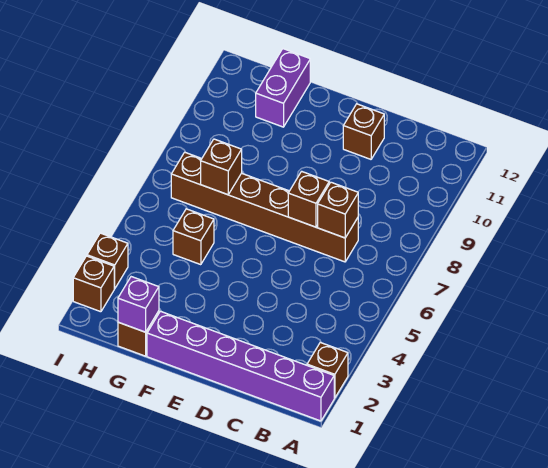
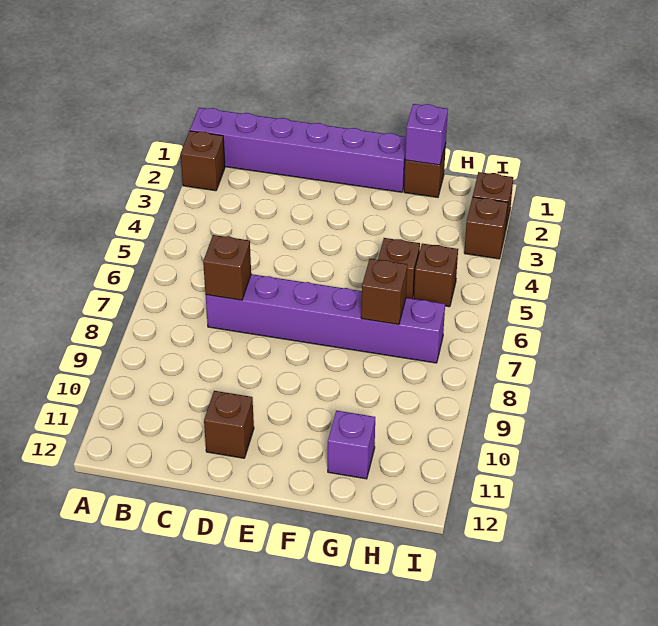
brown brick C7:H7 level 1 -> purple brick C7:H7 level 1
brown brick D7 level 2 -> brown brick H5 level 1
purple brick G11:G12 level 1 -> purple brick G11 level 1

